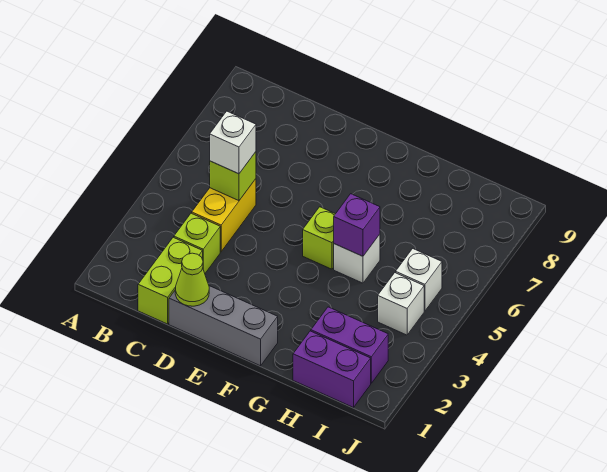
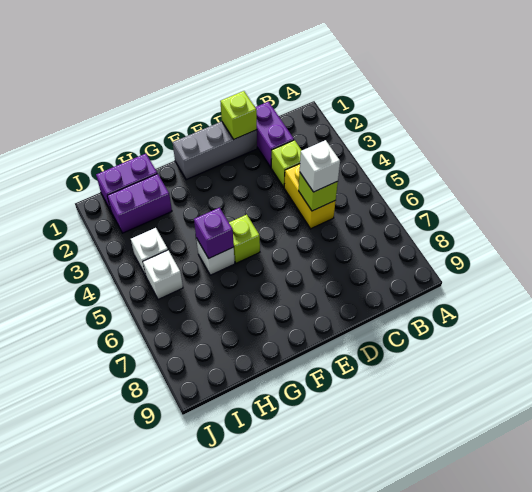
lime brick C1:C2 level 1 -> purple brick C1:C2 level 1
lime cone D1 level 2 -> lime brick D1 level 2

